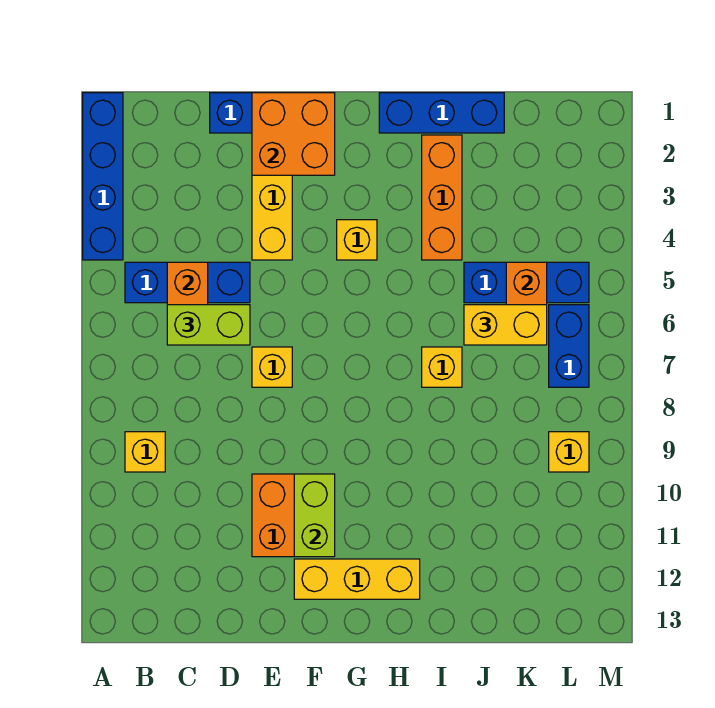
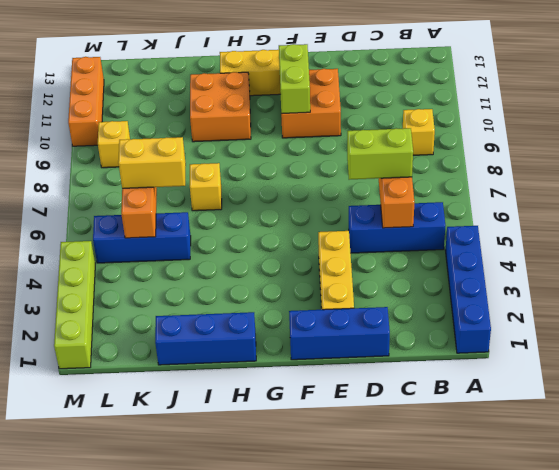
orange brick E1:F2 level 2 -> orange brick H10:I11 level 1
yellow brick E7 level 1 -> none
yellow brick G4 level 1 -> none
orange brick I2:I4 level 1 -> orange brick M10:M12 level 1
blue brick L6:L7 level 1 -> none
none -> lime brick M1:M4 level 1

